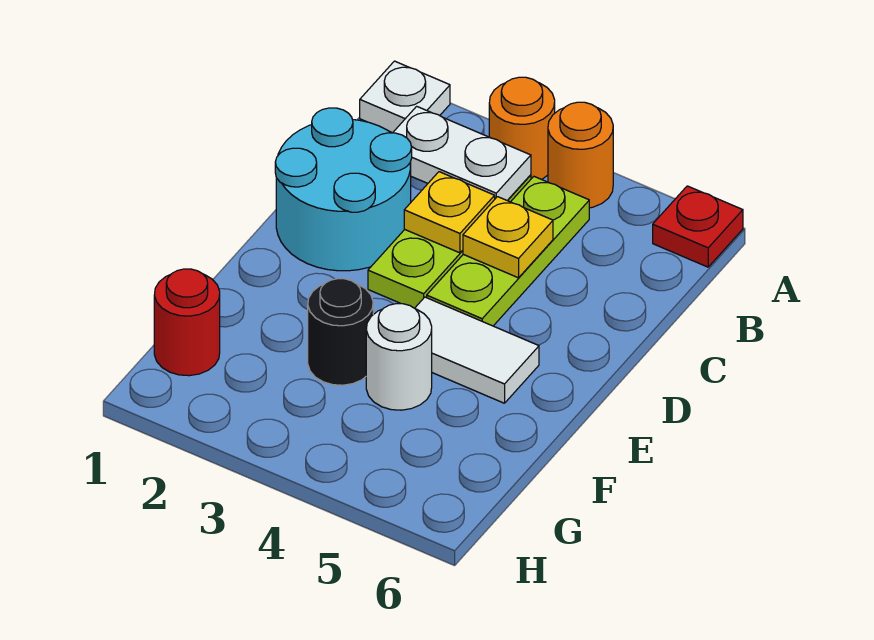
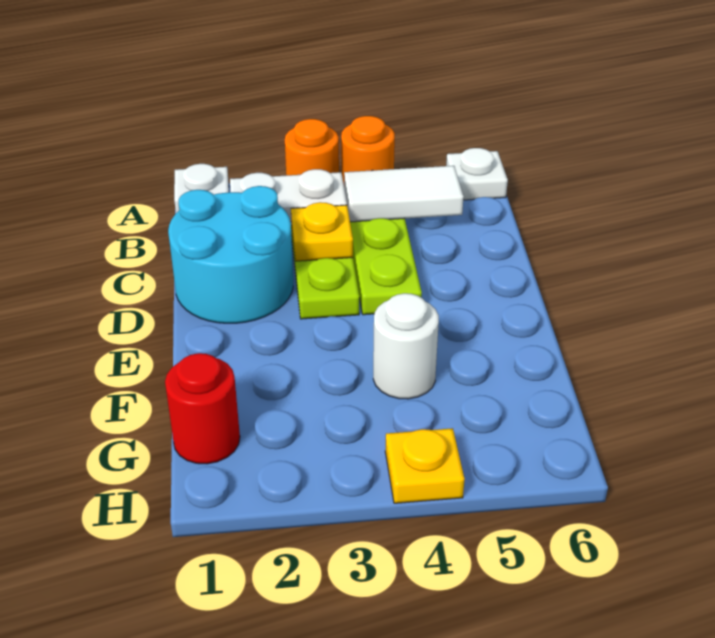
red plate A6 level 1 -> white plate A6 level 1
yellow plate C4 level 2 -> yellow plate H4 level 1
white tile E4:E5 level 1 -> white tile B4:B5 level 2
black round brick F3 level 1 -> none

